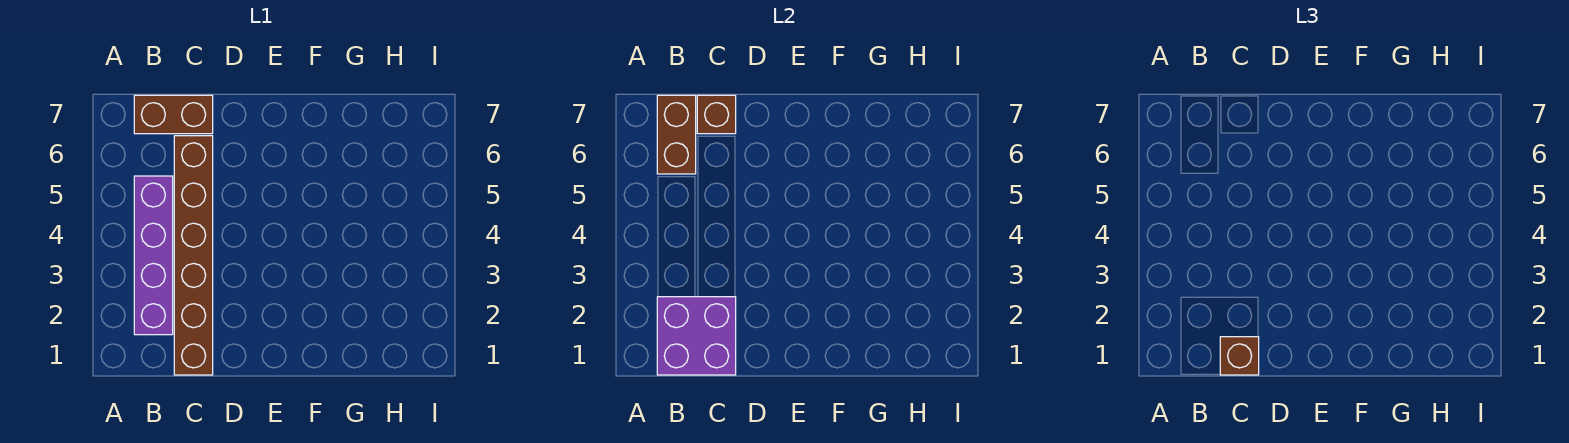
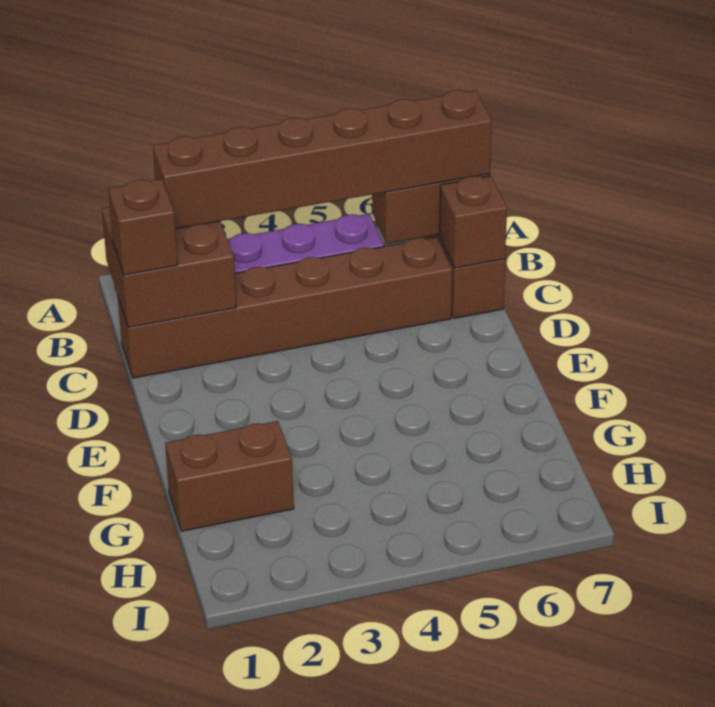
purple brick B1:C2 level 2 -> brown brick B1:C2 level 2
none -> brown brick B2:B7 level 3
none -> brown brick G1:G2 level 1

